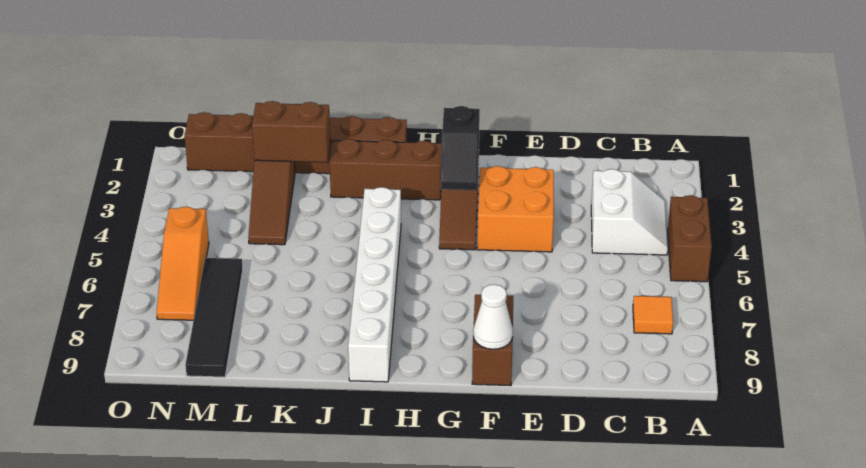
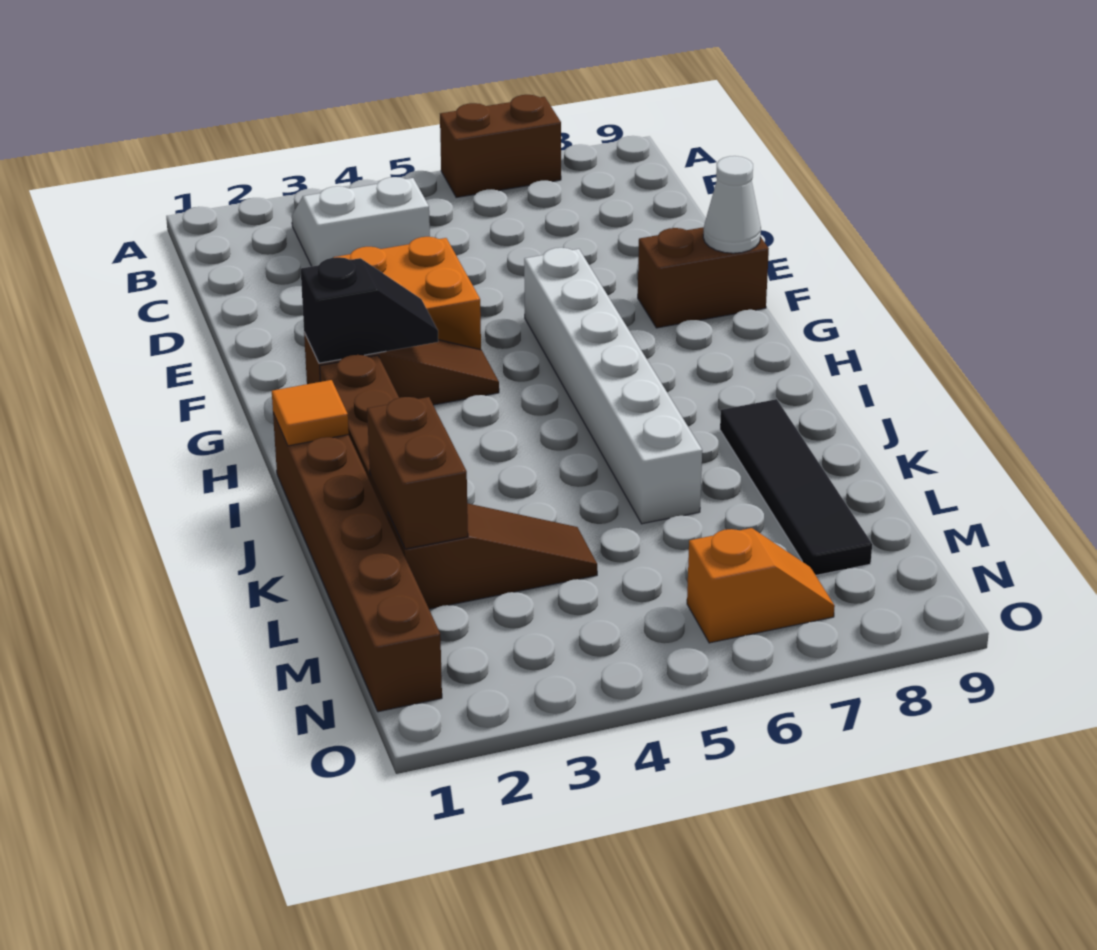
brown brick A4:A5 level 1 -> brown brick A6:A7 level 1
orange tile B7 level 1 -> orange tile I1 level 2
white brick I4:I9 level 1 -> white brick F6:K6 level 1
black tile M6:M9 level 1 -> black tile J8:M8 level 1
orange slope N5:N7 level 1 top 5 -> orange slope N6:N7 level 1 top 6

